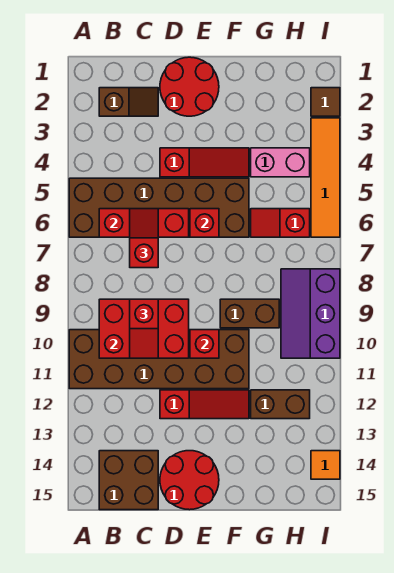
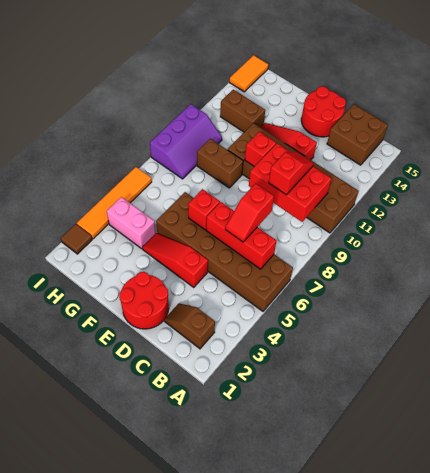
red slope G6:H6 level 1 top H -> none
orange tile I14 level 1 -> orange tile I14:I15 level 1

